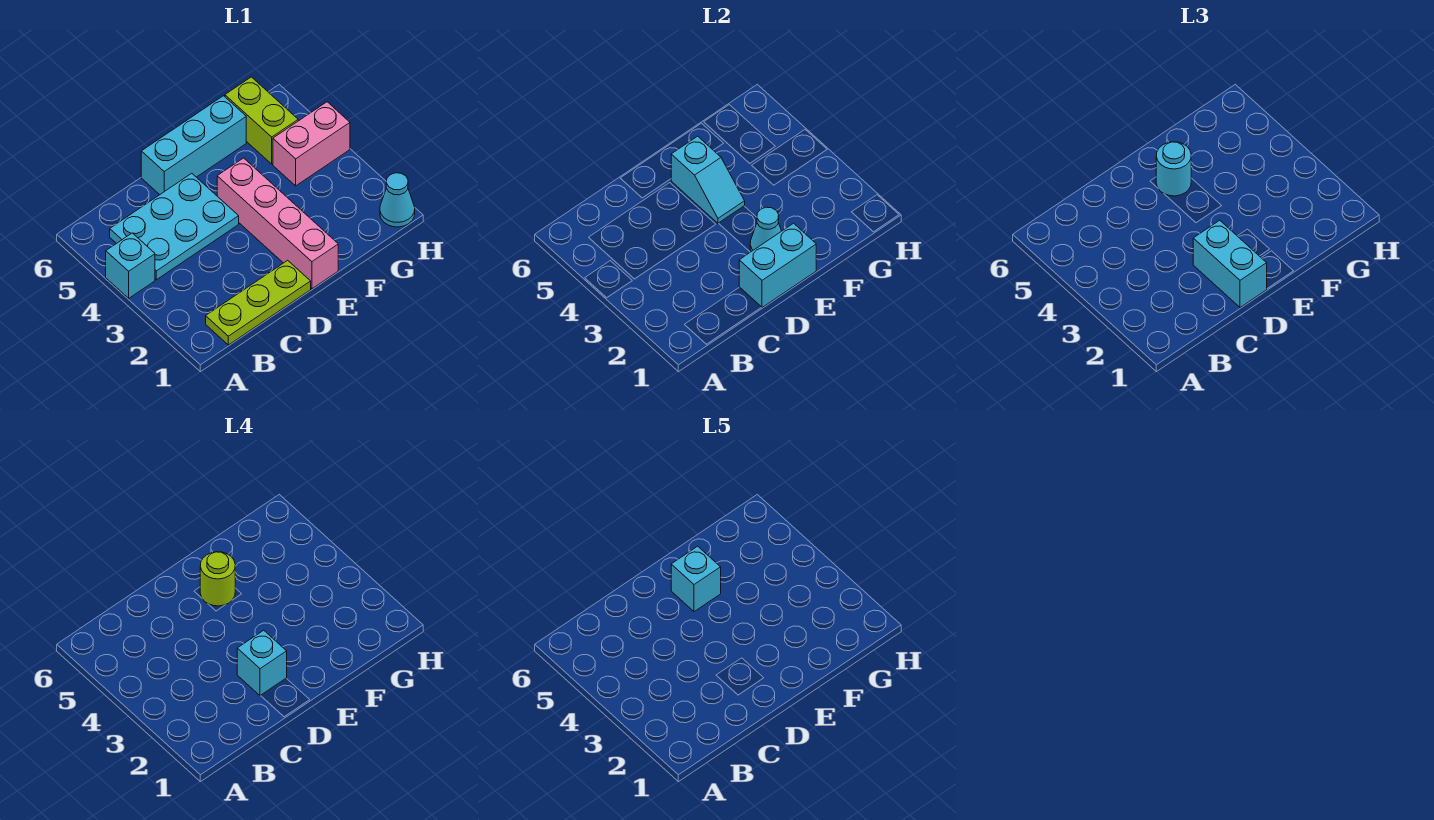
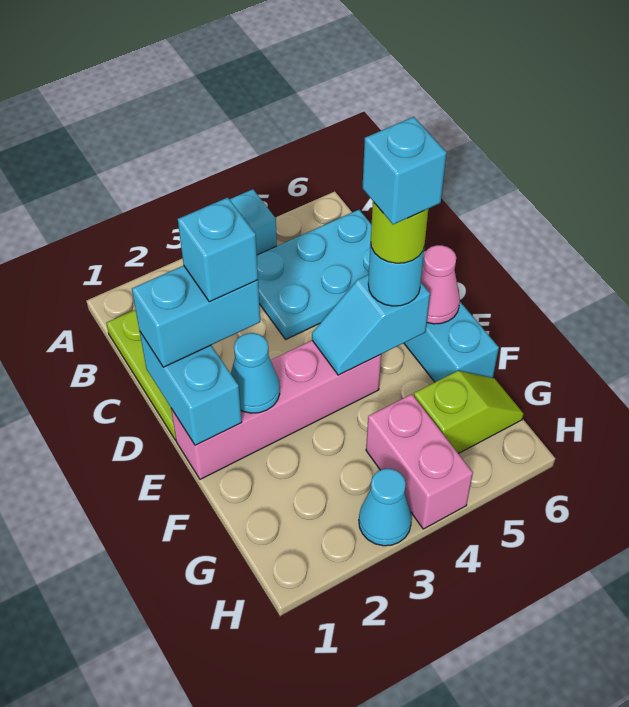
cyan plate B4:D5 level 1 -> cyan plate B4:C6 level 1
none -> pink cone E6 level 2
lime brick G5:G6 level 1 -> lime slope G5:G6 level 1 top 5
cyan cone H1 level 1 -> cyan cone H3 level 1

